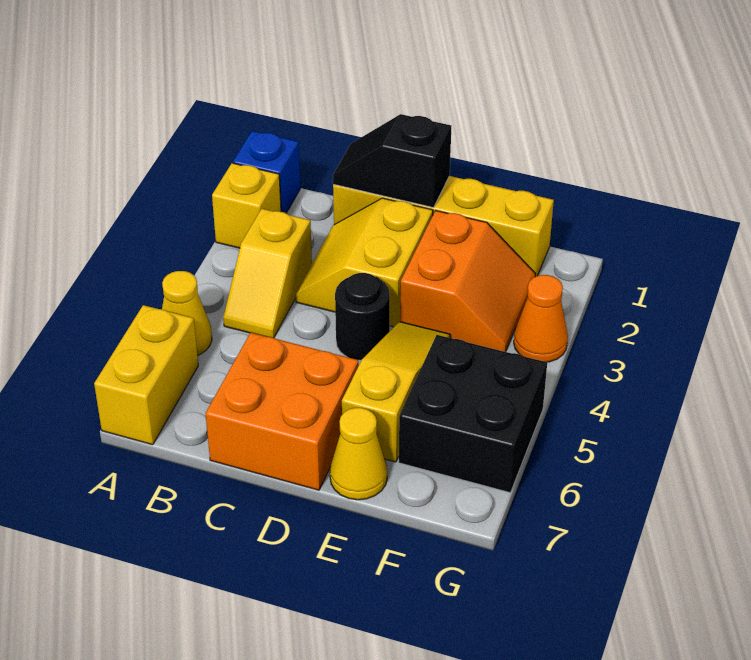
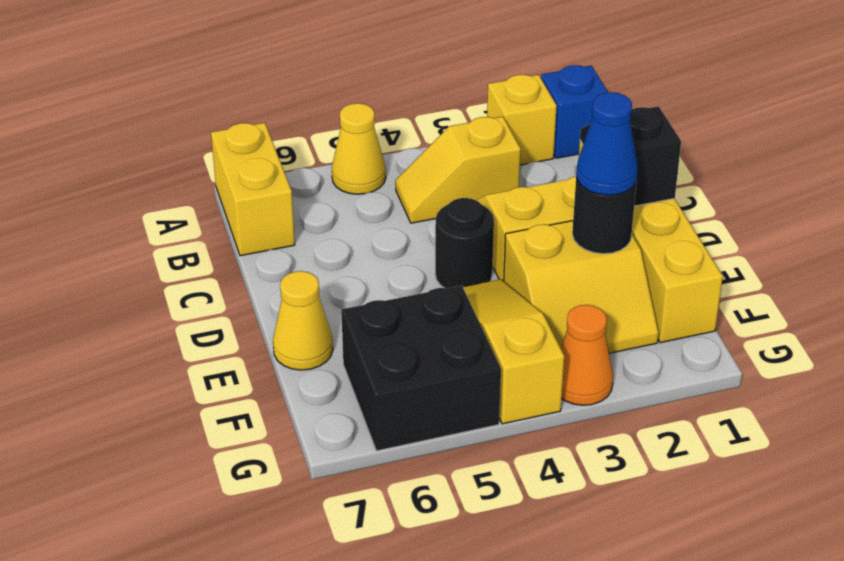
yellow brick A6:A7 level 1 -> yellow brick A7:B7 level 1
orange brick C6:D7 level 1 -> none
orange slope E2:F3 level 1 top E -> yellow slope E2:F3 level 1 top E
none -> black round brick E2 level 2
none -> blue cone E2 level 3
yellow slope E4:E6 level 1 top 6 -> yellow slope E4:G4 level 1 top G

